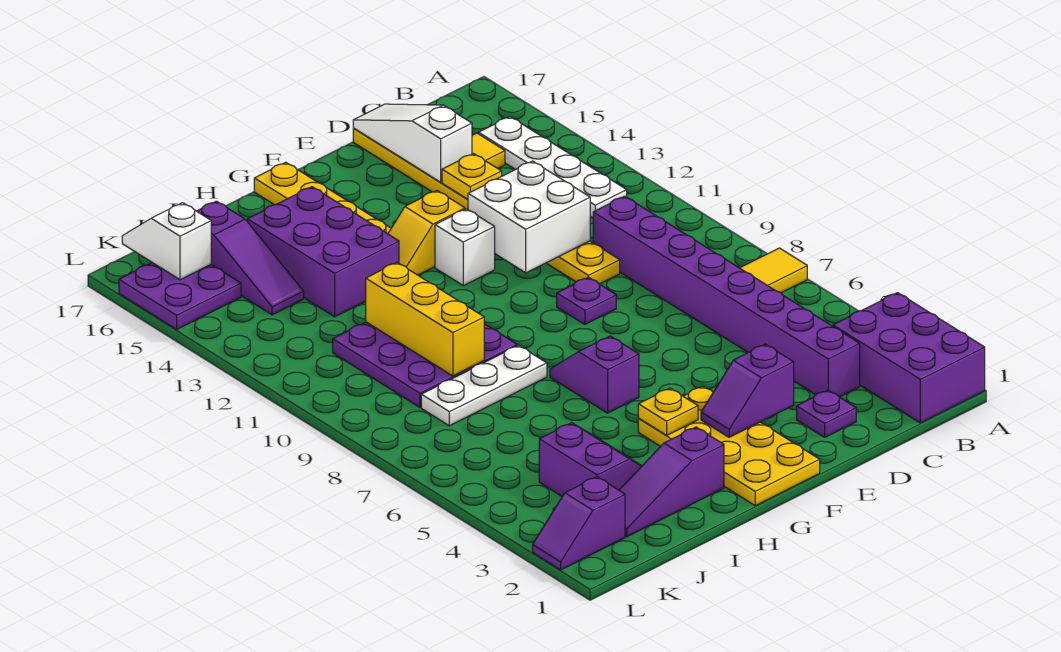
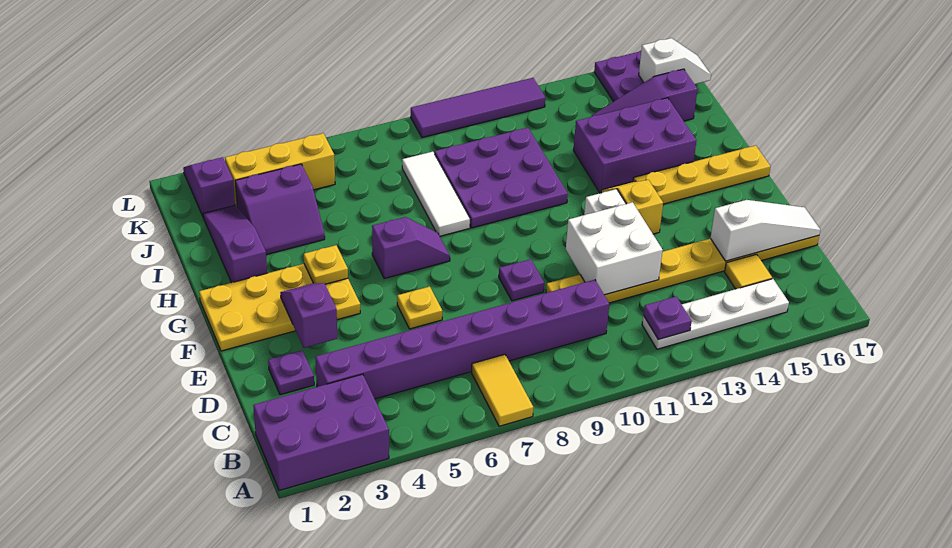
none -> purple plate B12 level 2
yellow plate D14 level 2 -> yellow plate E6 level 1
white plate H8:J8 level 1 -> white tile H8:J8 level 1
yellow brick I9:I11 level 2 -> yellow brick K3:K5 level 1
none -> purple tile L9:L12 level 1

